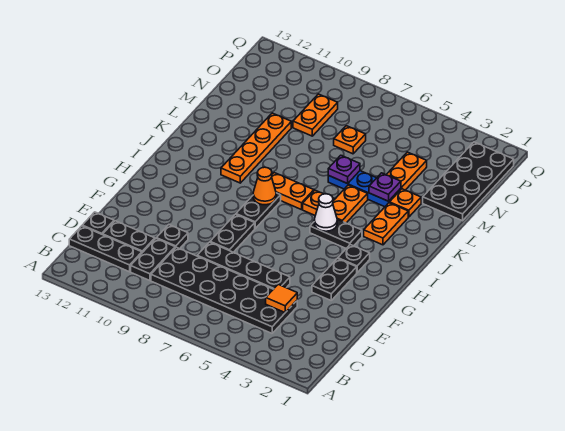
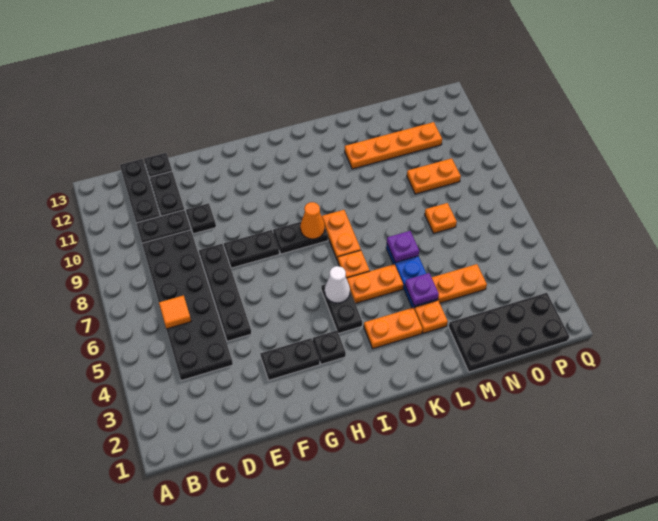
orange tile D4 level 2 -> orange tile C6 level 2
orange plate J10:M10 level 1 -> orange plate L11:O11 level 1

